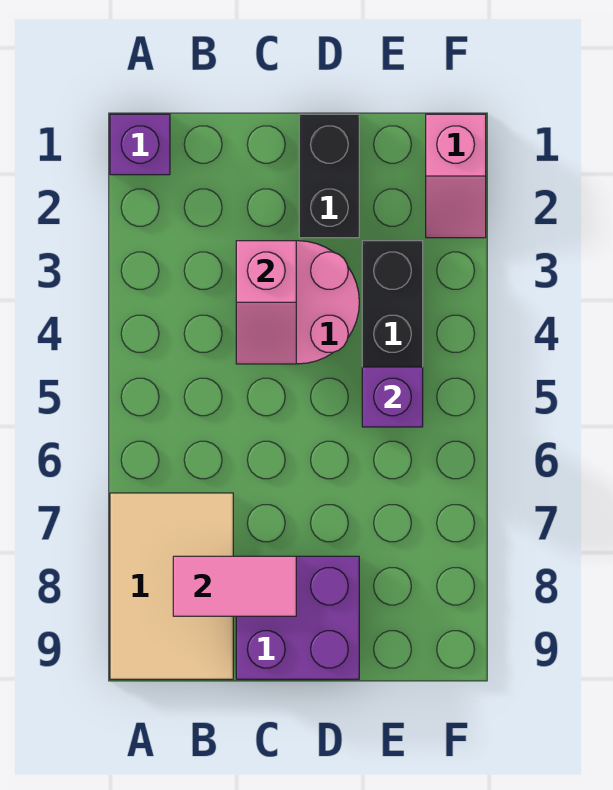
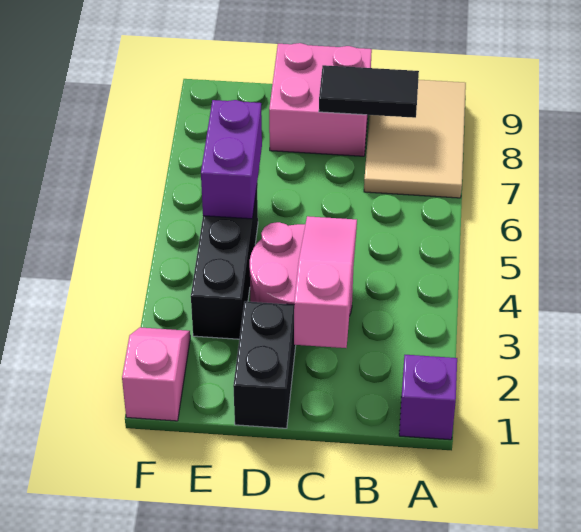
pink tile B8:C8 level 2 -> black tile B8:C8 level 2
pink slope C3:C4 level 2 top 3 -> pink slope C2:C4 level 2 top 2
purple brick C8:D9 level 1 -> pink brick C8:D9 level 1
purple brick E5 level 2 -> purple brick E5:E6 level 2

